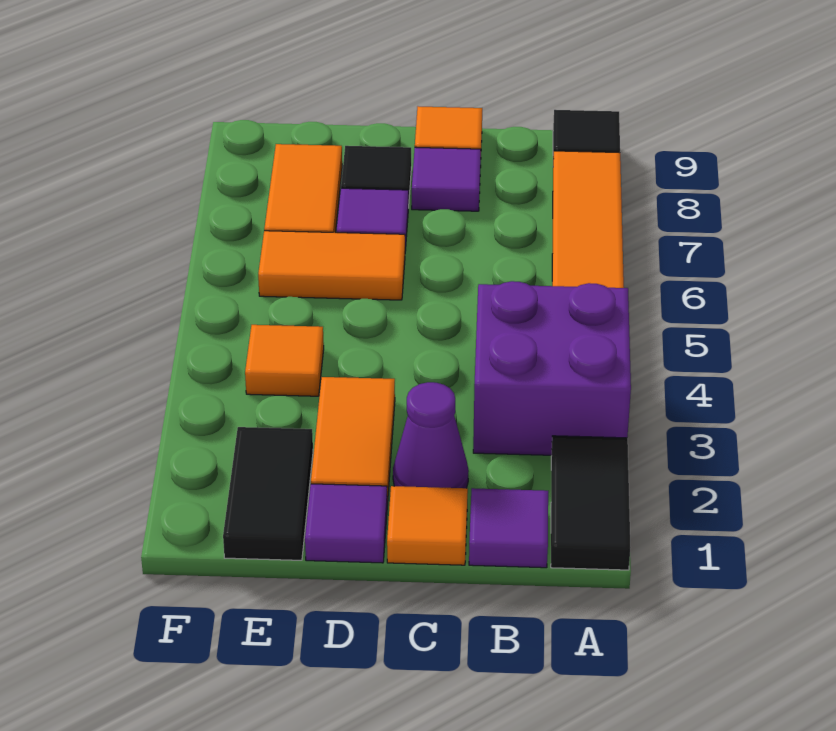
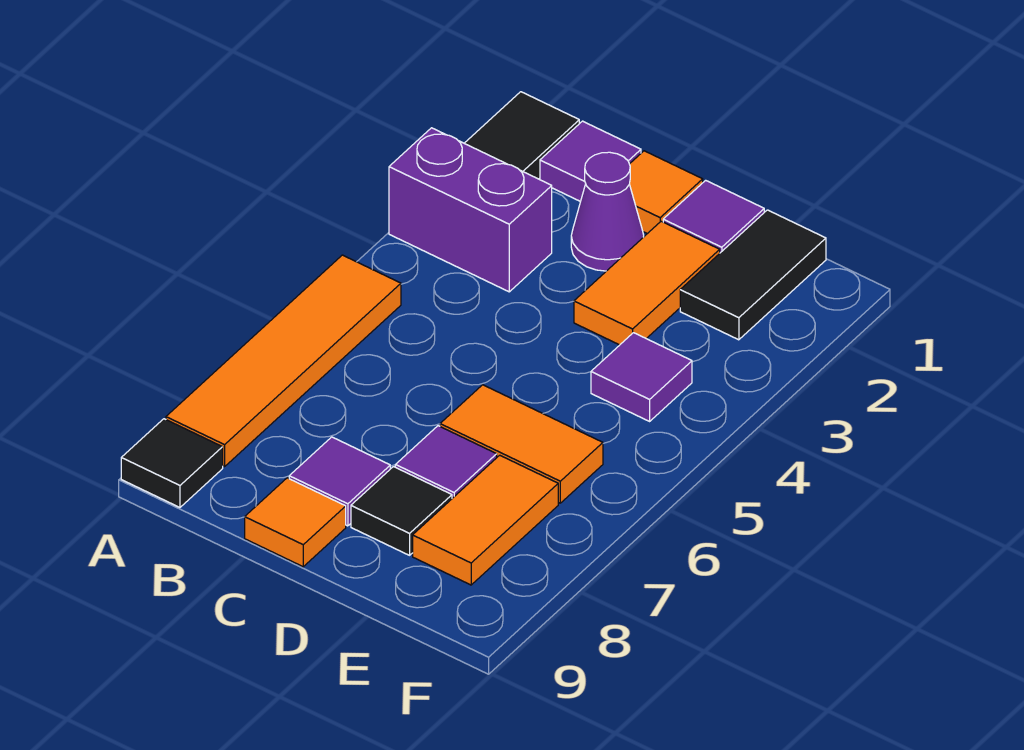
purple brick A3:B4 level 1 -> purple brick A3:B3 level 1
orange tile E4 level 1 -> purple tile E4 level 1

